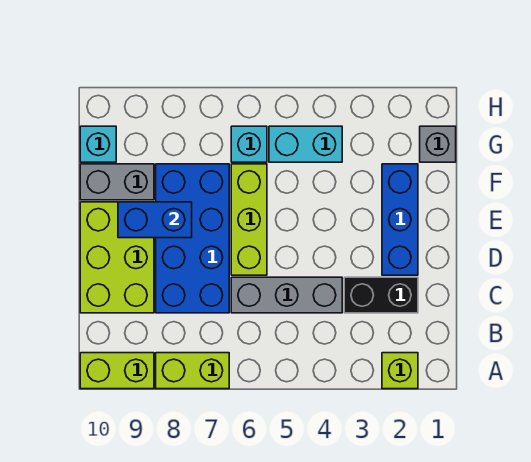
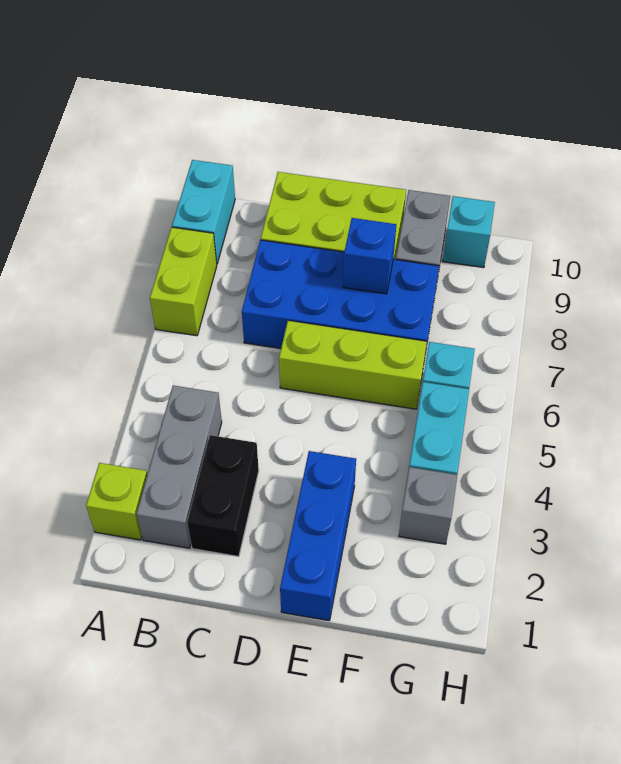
lime brick A9:A10 level 1 -> cyan brick A9:A10 level 1
grey brick C4:C6 level 1 -> grey brick B2:B4 level 1
blue brick D2:F2 level 1 -> blue brick E1:E3 level 1
blue brick E8:E9 level 2 -> blue brick E8 level 2
grey brick G1 level 1 -> grey brick G3 level 1

